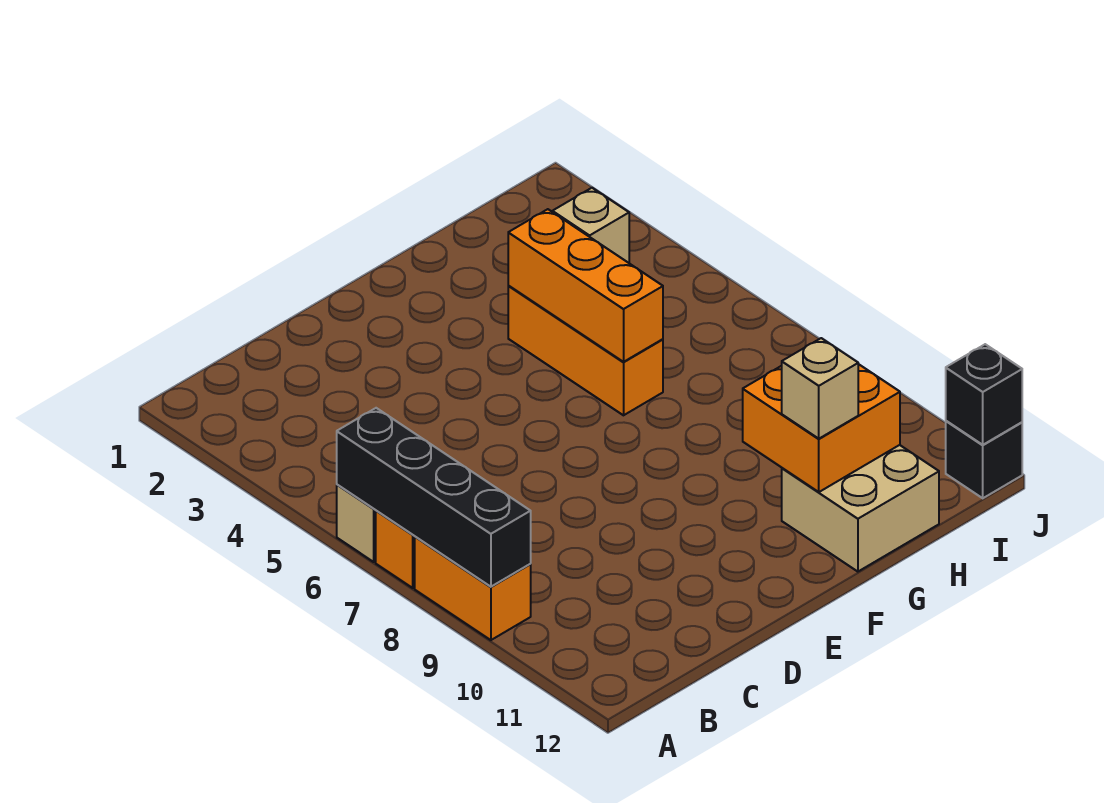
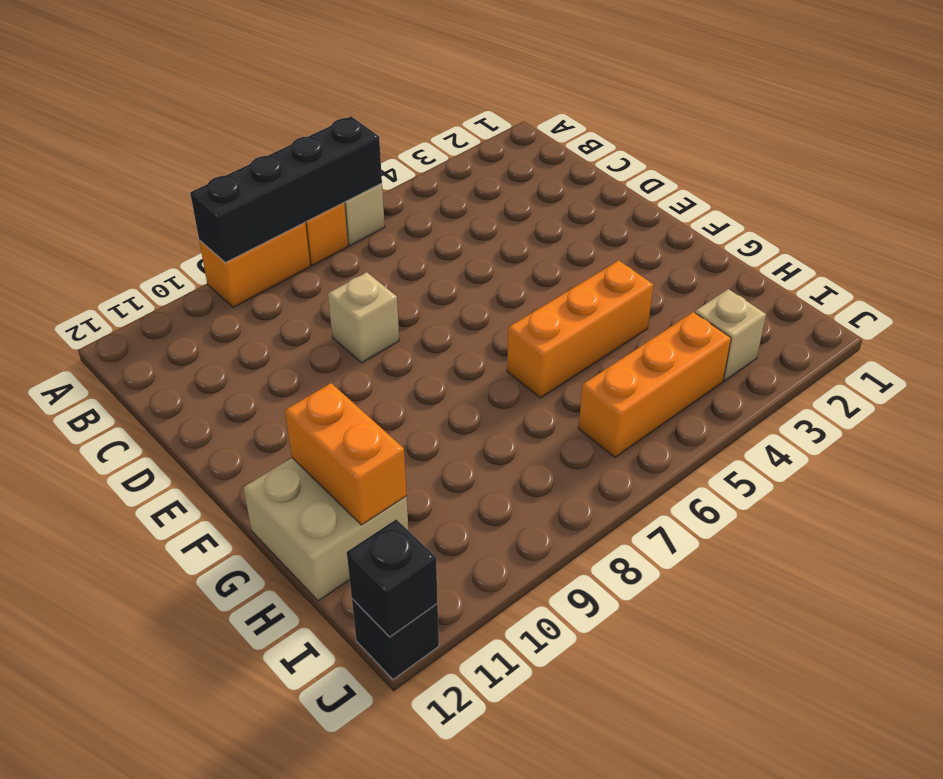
orange brick G4:G6 level 2 -> orange brick I4:I6 level 1
orange brick G10:H11 level 2 -> orange brick G11:H11 level 2
tan brick G11 level 3 -> tan brick D8 level 1

